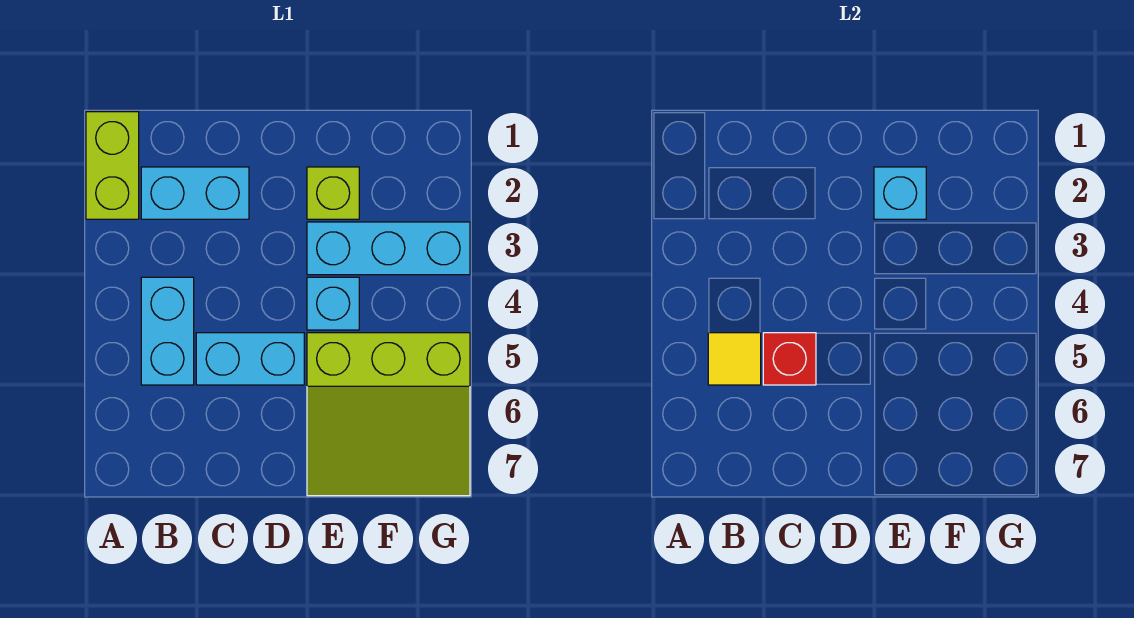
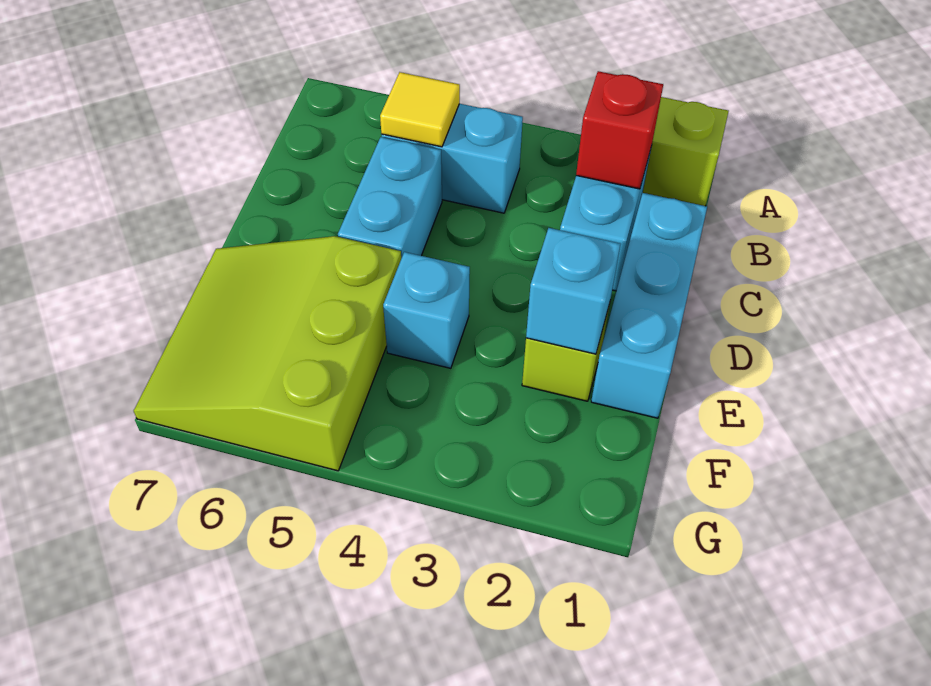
red brick C5 level 2 -> red brick B2 level 2
cyan brick E3:G3 level 1 -> cyan brick C1:E1 level 1

